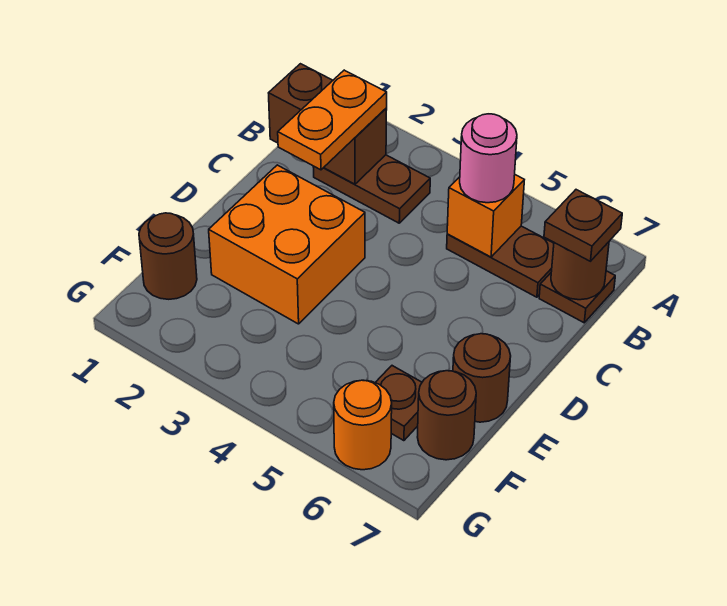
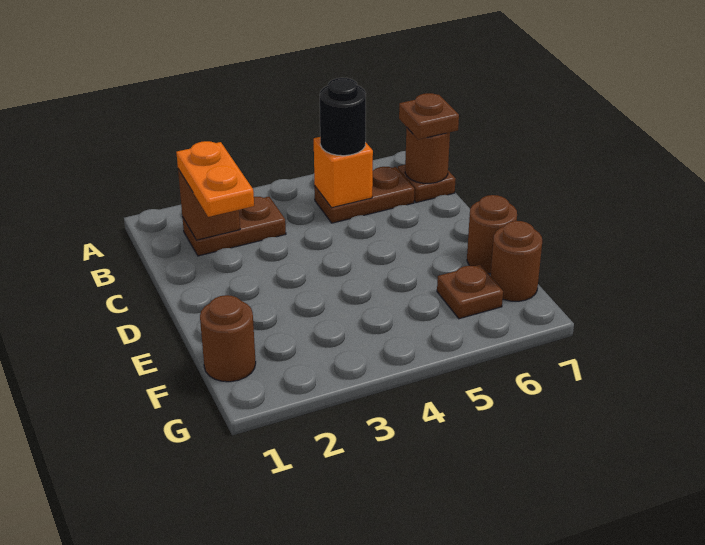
brown brick B1:B2 level 2 -> brown brick B2 level 2
pink round brick B5 level 3 -> black round brick B5 level 3
orange brick D2:E3 level 1 -> none
orange round brick G6 level 1 -> none

